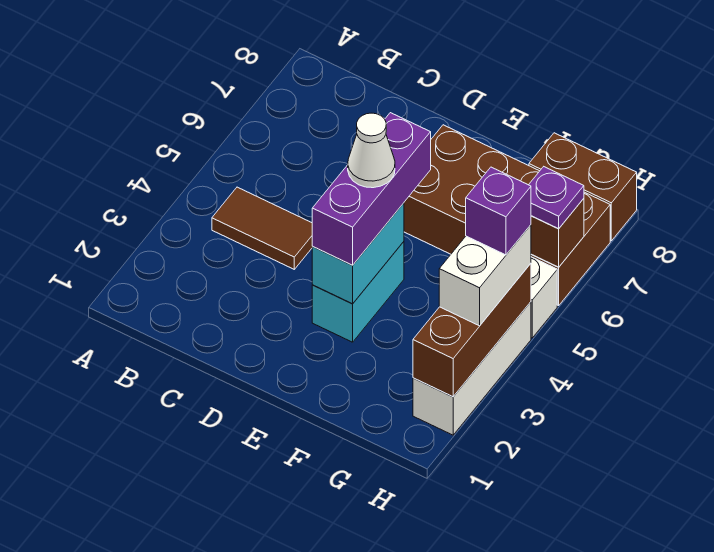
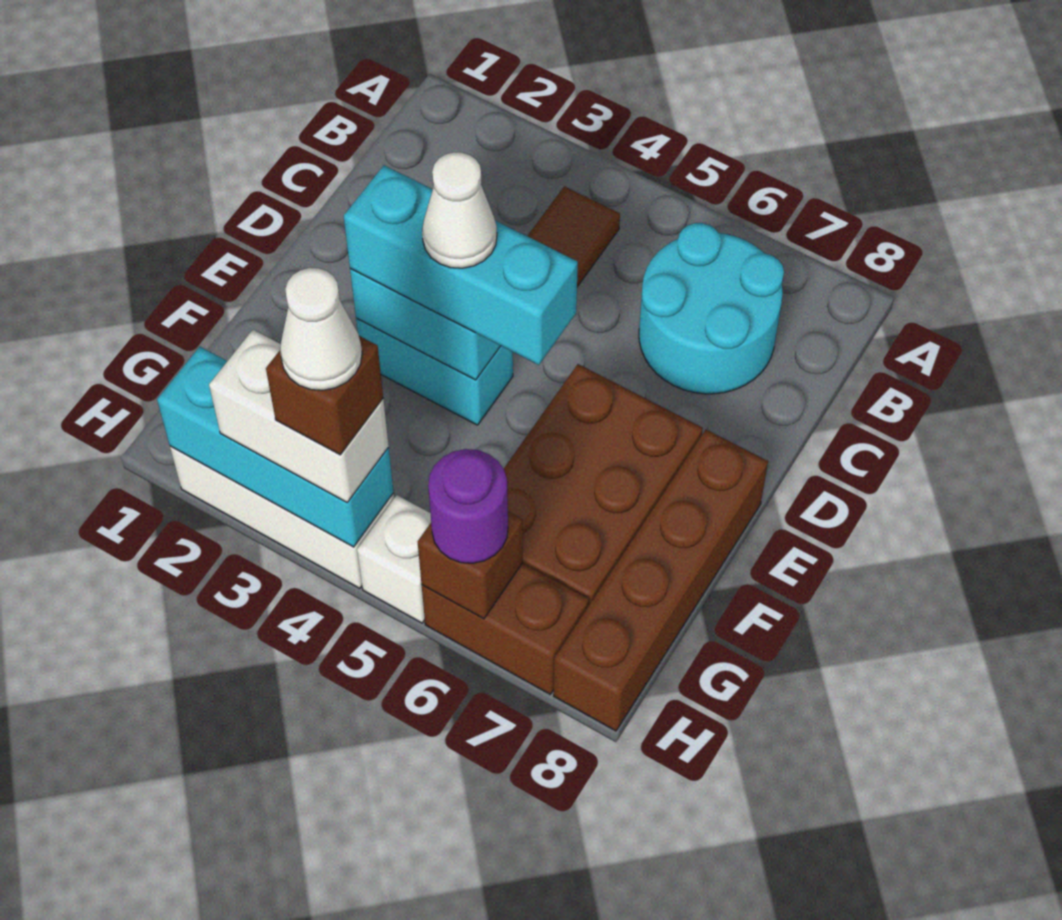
none -> cyan round brick B6:C7 level 1
purple brick E3:E5 level 3 -> cyan brick E3:E5 level 3
brown brick G8:H8 level 1 -> brown brick E8:H8 level 1
brown brick H2:H4 level 2 -> cyan brick H2:H4 level 2
purple brick H4 level 4 -> brown brick H4 level 4
none -> white cone H4 level 5
purple plate H6 level 3 -> purple round brick H6 level 3

